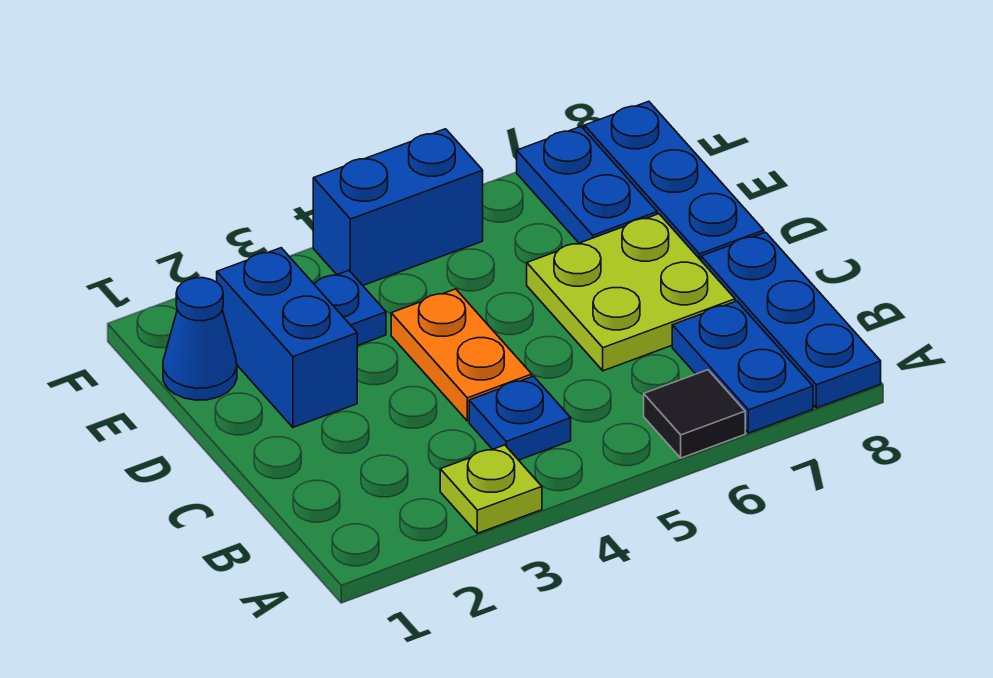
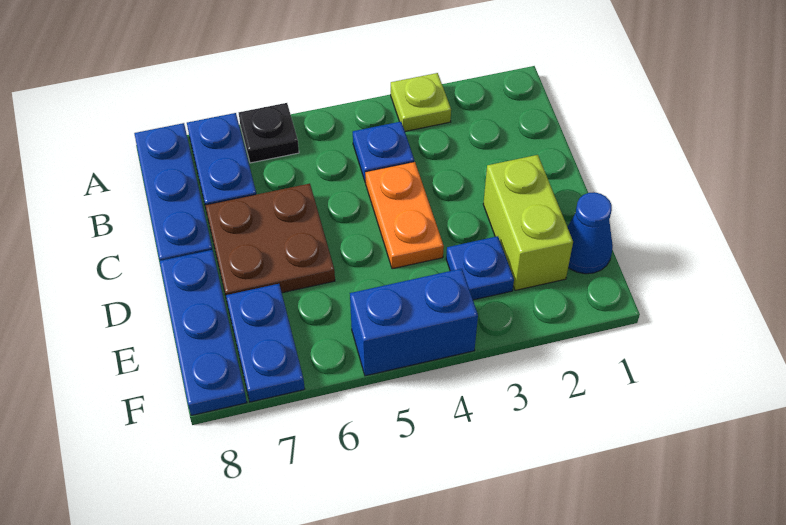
black tile A6 level 1 -> black plate A6 level 1
lime plate C6:D7 level 1 -> brown plate C6:D7 level 1
blue brick D2:E2 level 1 -> lime brick D2:E2 level 1

